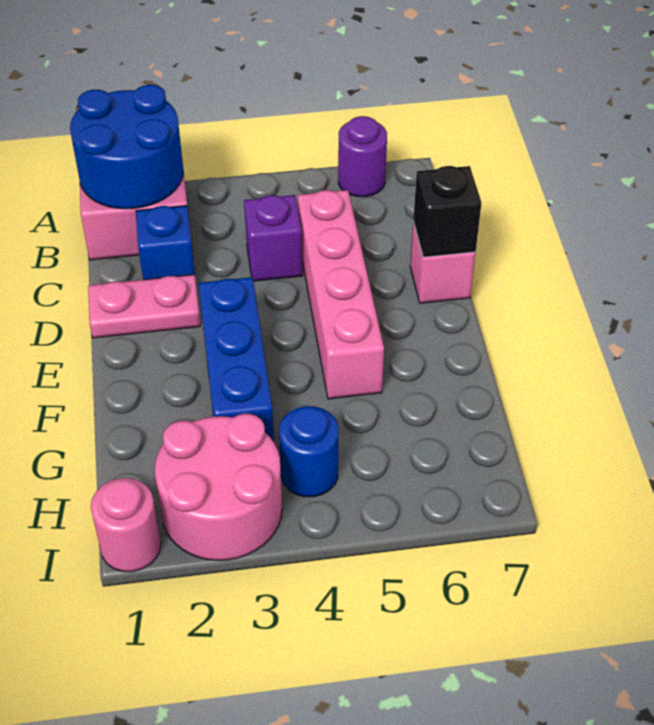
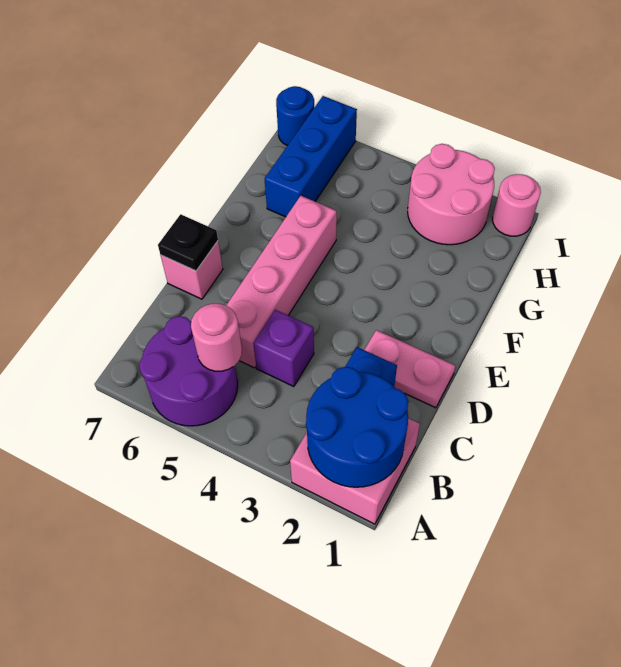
purple round brick A6 level 1 -> purple round brick A5:B6 level 1
none -> pink round brick B5 level 2
black brick D7 level 2 -> black plate D7 level 2
blue brick E3:G3 level 1 -> blue brick G6:I6 level 1
blue round brick H4 level 1 -> blue round brick I7 level 1

